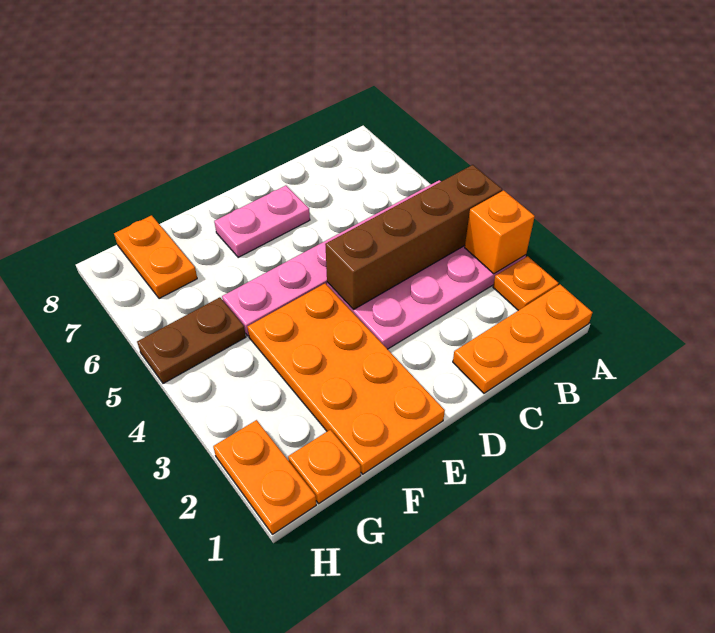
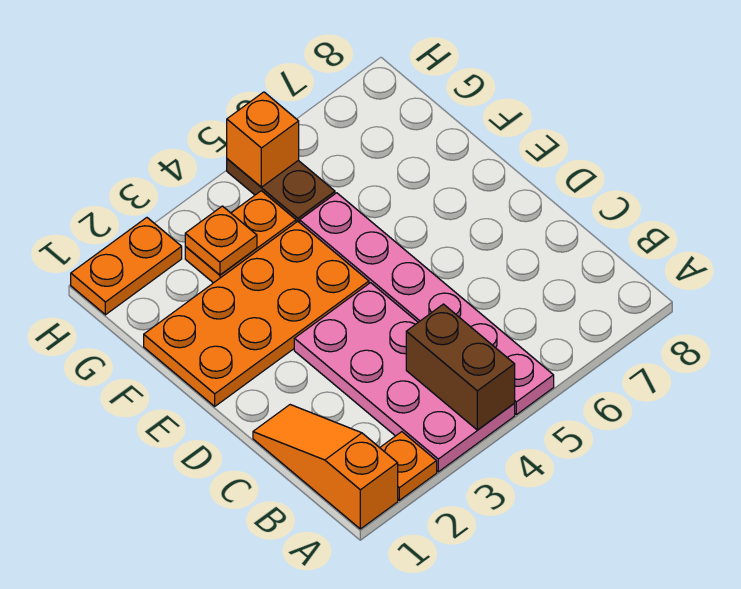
orange plate A1:C1 level 1 -> orange slope A1:C1 level 1 top A
orange brick A3 level 2 -> orange brick H5 level 2
brown brick A4:D4 level 2 -> brown brick A4:B4 level 2
pink plate D7:E7 level 1 -> none
orange plate G1 level 1 -> orange plate G3 level 2
orange plate G7:G8 level 1 -> orange plate G3:G4 level 1

